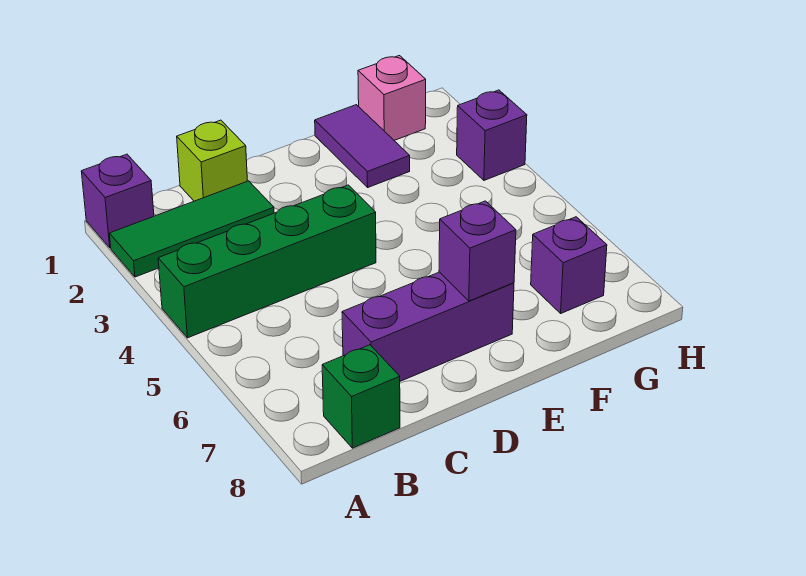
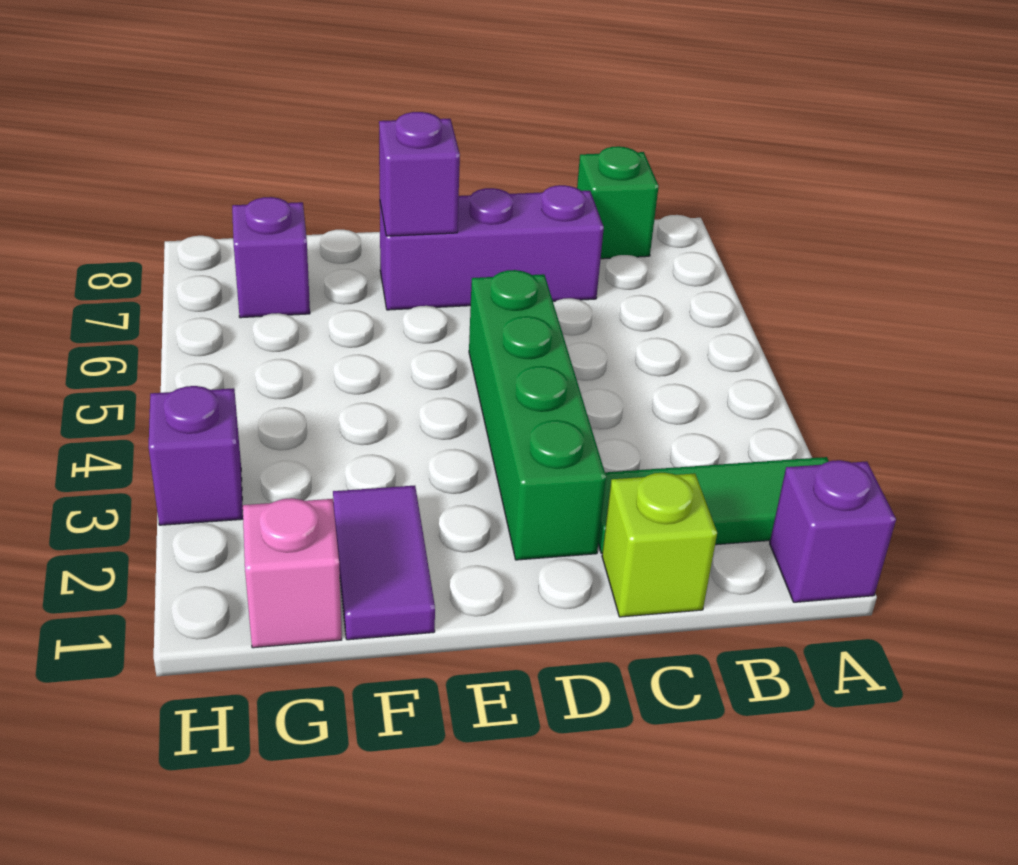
green brick A4:D4 level 1 -> green brick D2:D5 level 1

